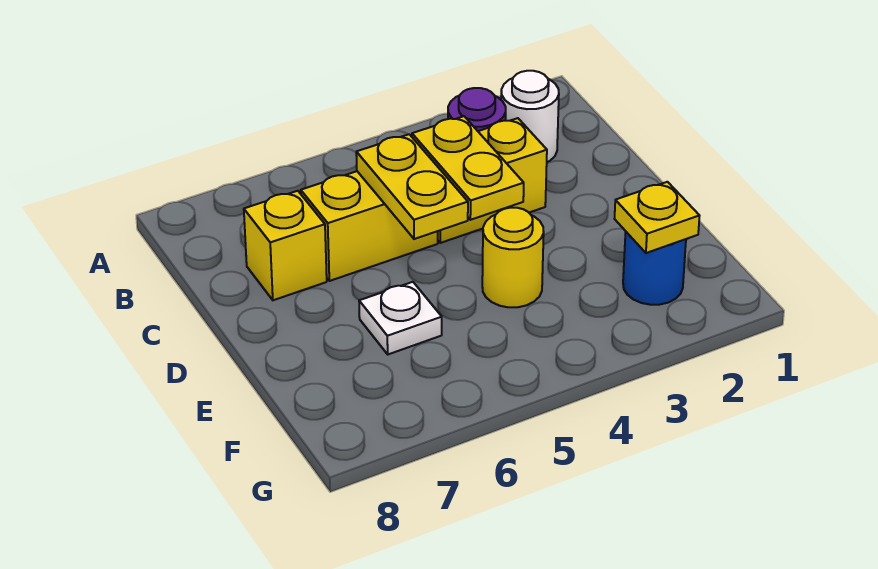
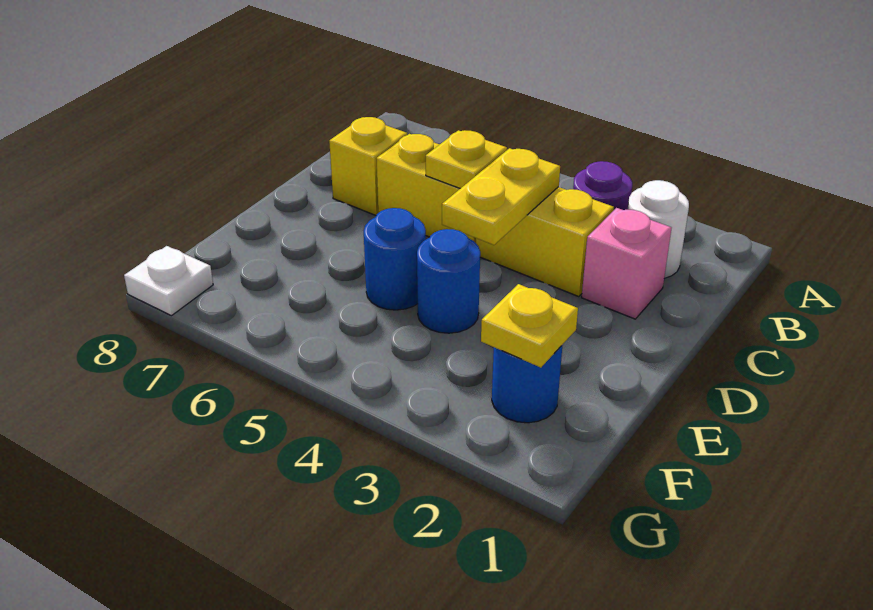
none -> pink brick C2 level 1
yellow plate C5:D5 level 2 -> yellow plate C5 level 2
yellow round brick E4 level 1 -> blue round brick E4 level 1
none -> blue round brick E5 level 1
white plate E6 level 1 -> white plate G8 level 1

